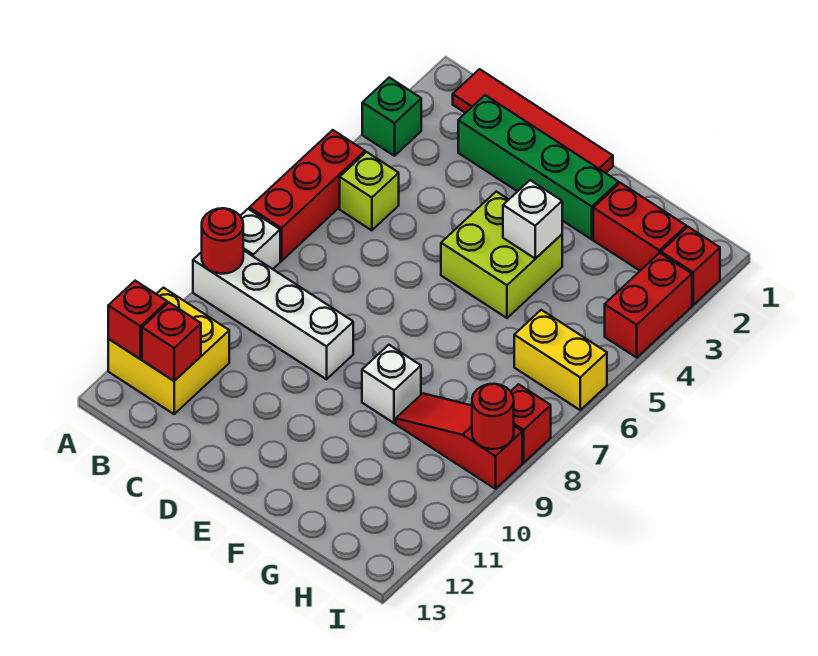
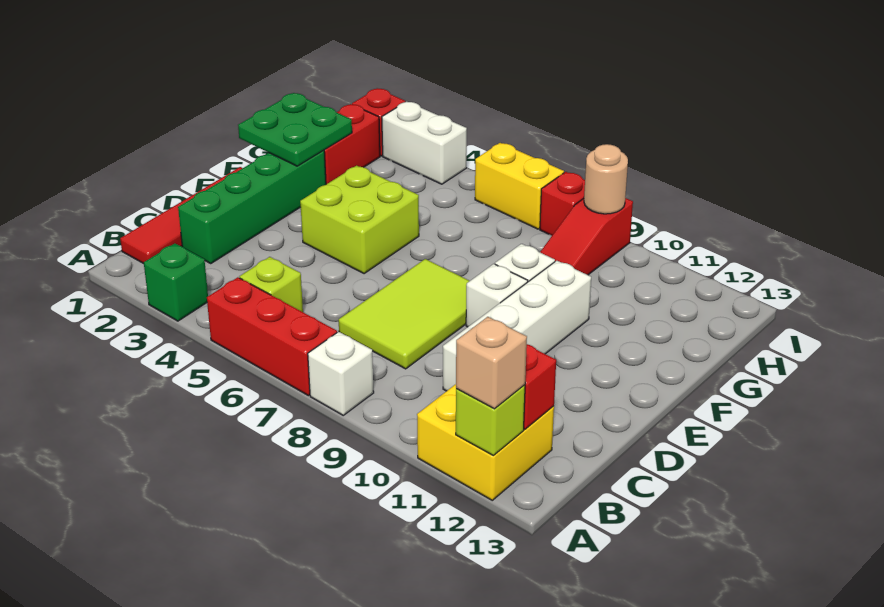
white brick A9:D9 level 1 -> white brick C10:F10 level 1
red round brick A9 level 2 -> none
red brick A12 level 2 -> lime brick A12 level 2
none -> tan brick A12 level 3
none -> lime tile C7:E8 level 1
none -> green plate F1:G2 level 2
white brick F4 level 2 -> white brick E9 level 1
yellow brick H6:I6 level 1 -> yellow brick I6:I7 level 1
red brick I3:I4 level 1 -> white brick I3:I4 level 1
red round brick I9 level 2 -> tan round brick I9 level 2

